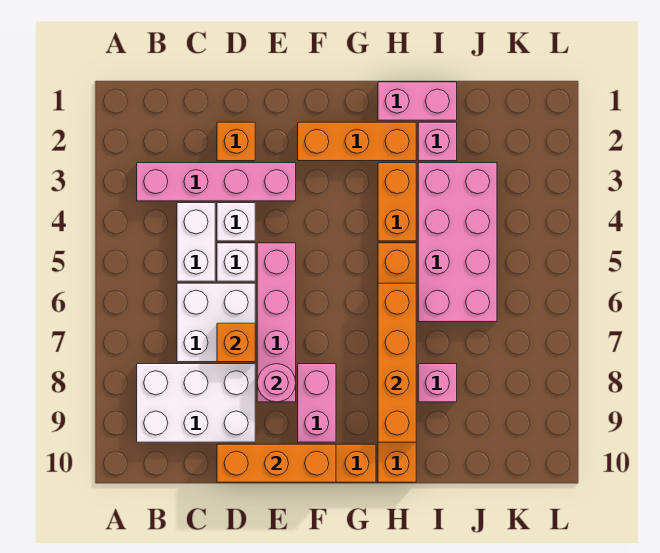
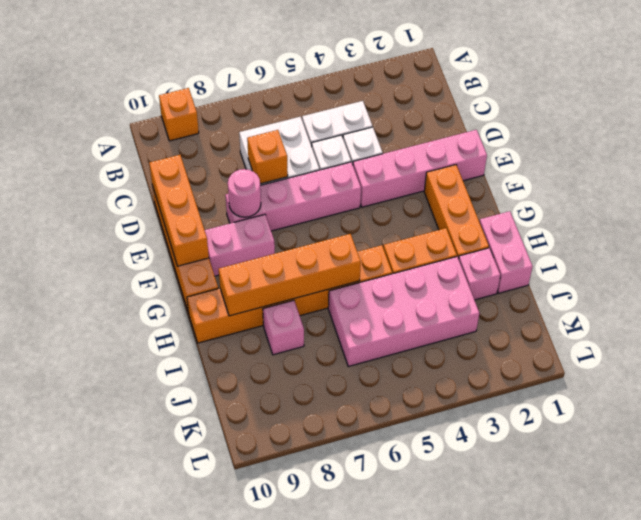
pink brick B3:E3 level 1 -> pink brick E1:E4 level 1
white brick B8:D9 level 1 -> none
orange brick D2 level 1 -> orange brick A9 level 1

